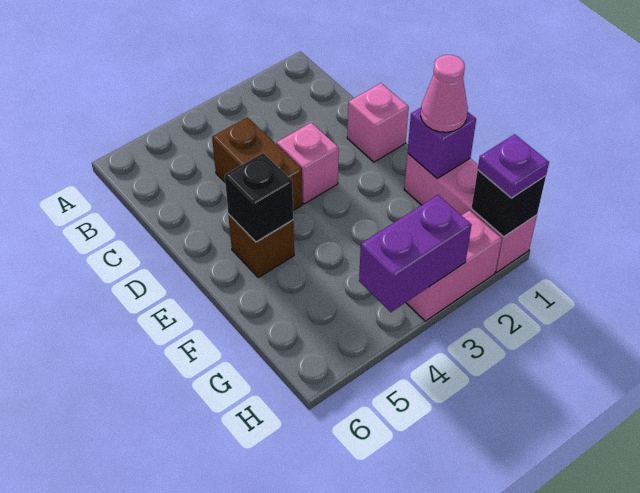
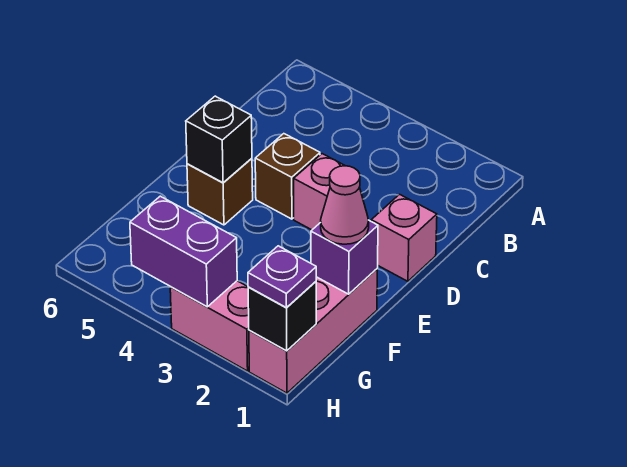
brown brick C4:D4 level 1 -> brown brick D4 level 1

